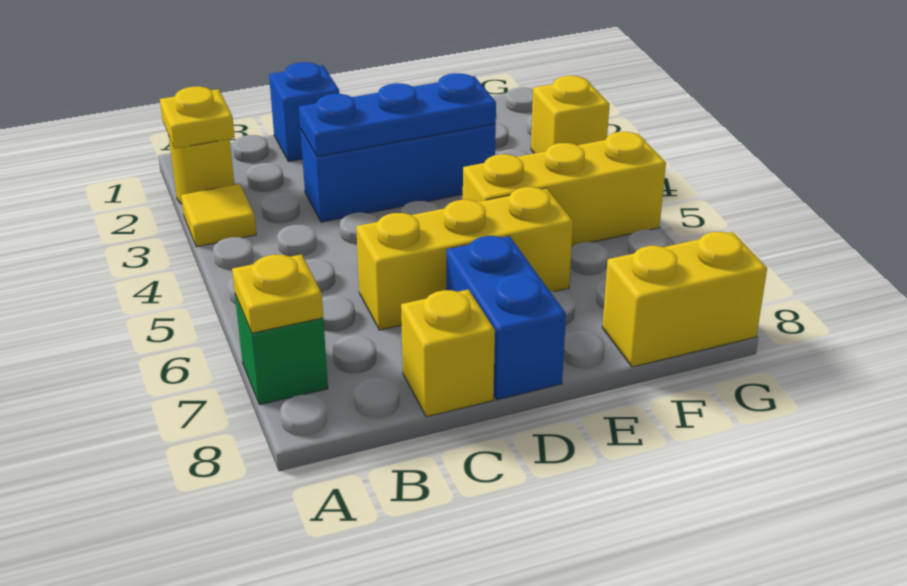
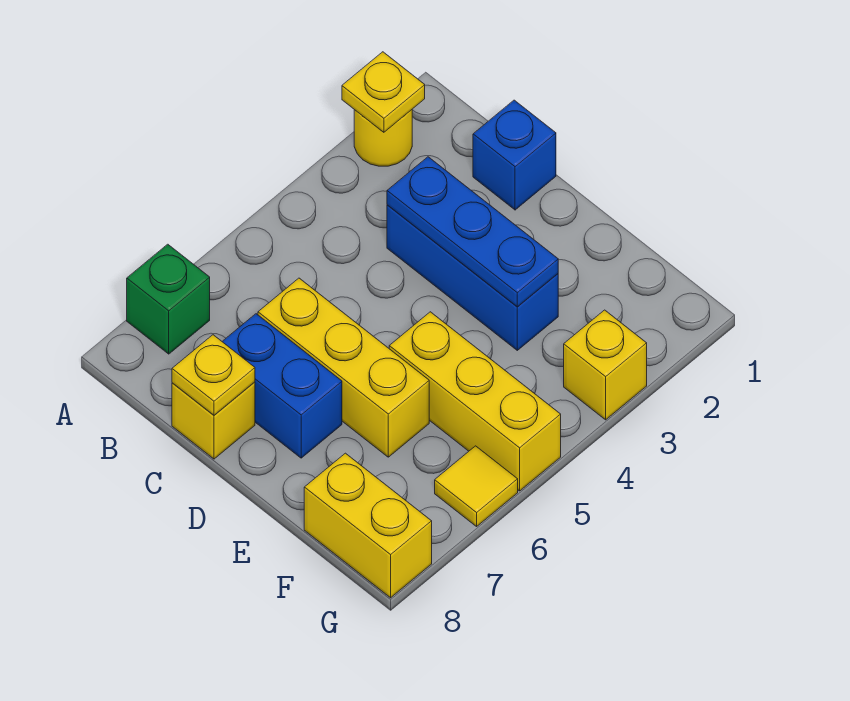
yellow tile A3 level 1 -> yellow tile G6 level 1
yellow plate A7 level 2 -> yellow plate C8 level 2
blue brick D7:D8 level 1 -> blue brick C7:D7 level 1

